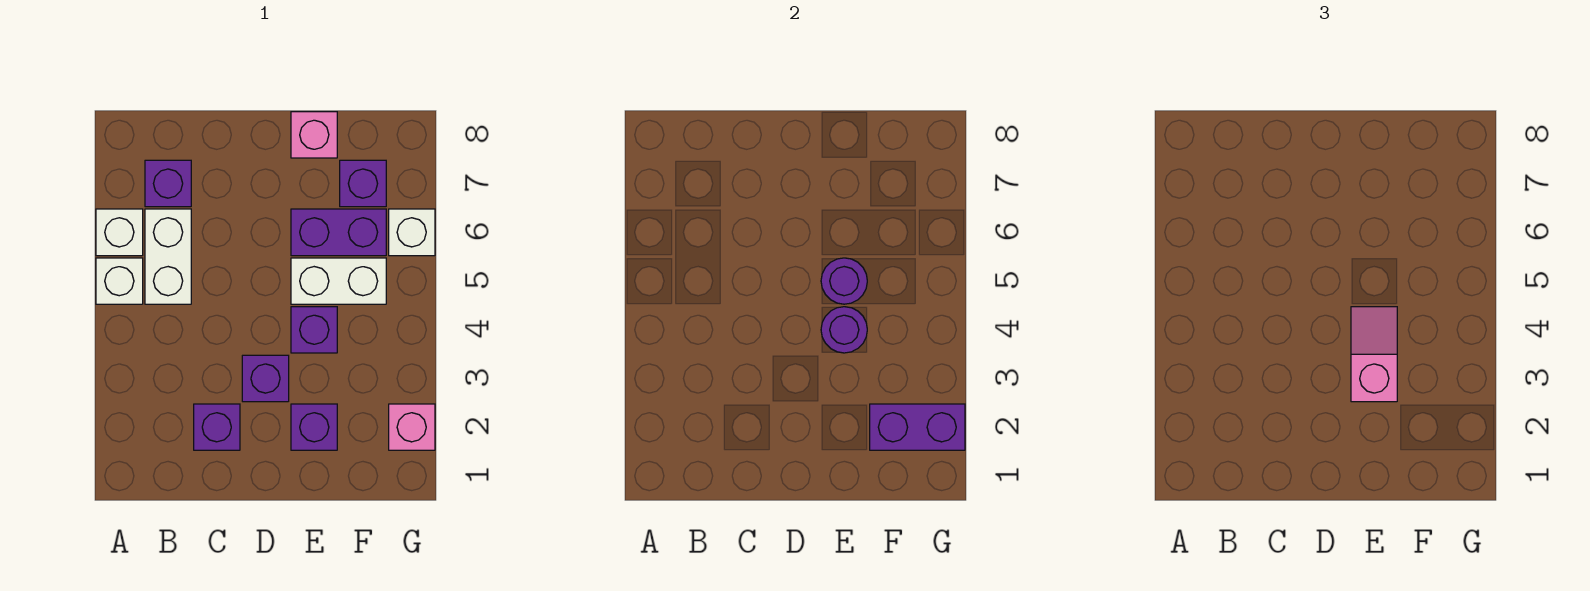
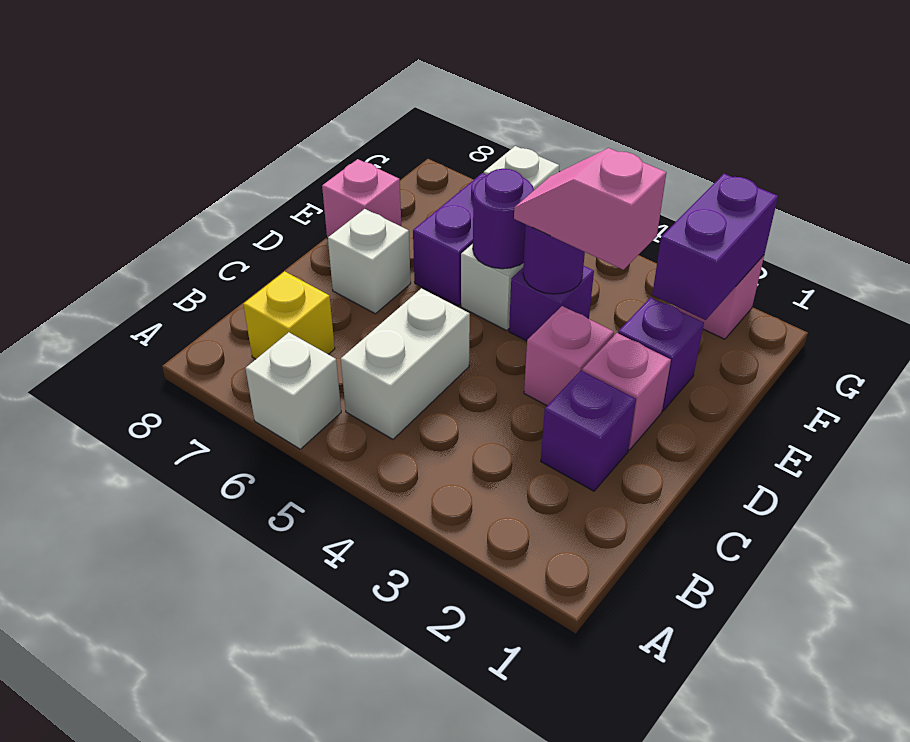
white brick A5 level 1 -> white brick D7 level 1
white brick B5:B6 level 1 -> white brick B5:C5 level 1
purple brick B7 level 1 -> yellow brick B7 level 1
none -> pink brick D2 level 1
purple brick D3 level 1 -> pink brick D3 level 1
purple brick F7 level 1 -> none

